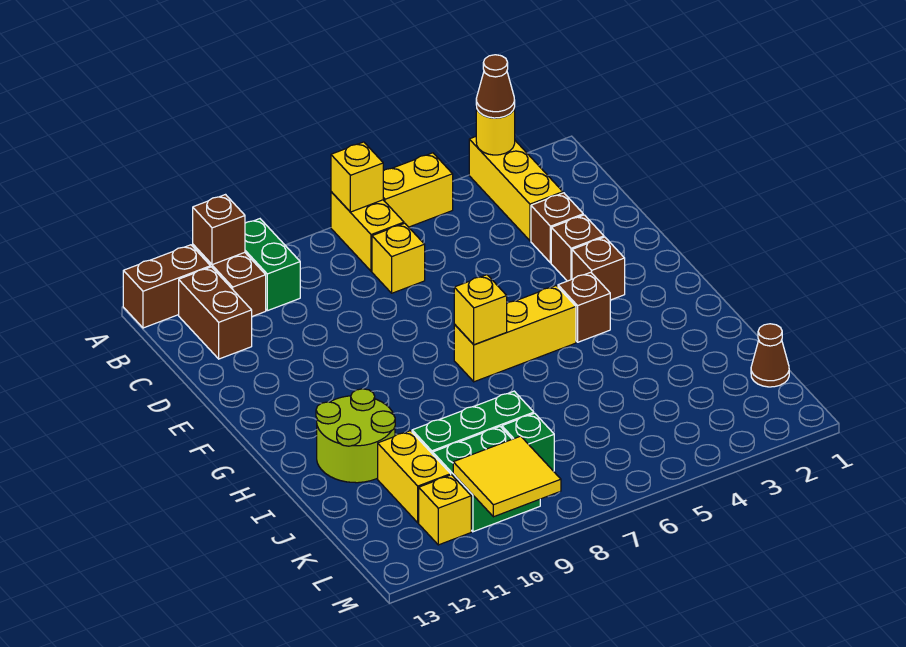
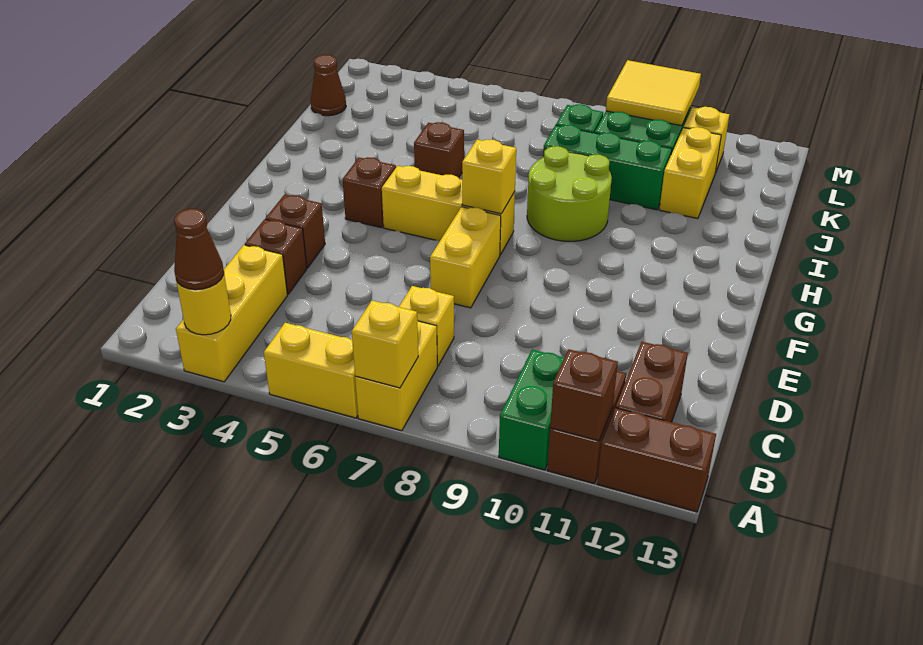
none -> yellow brick E7:F7 level 1
brown brick F3 level 1 -> brown brick I5 level 1
lime round brick H11:I12 level 1 -> lime round brick H8:I9 level 1

